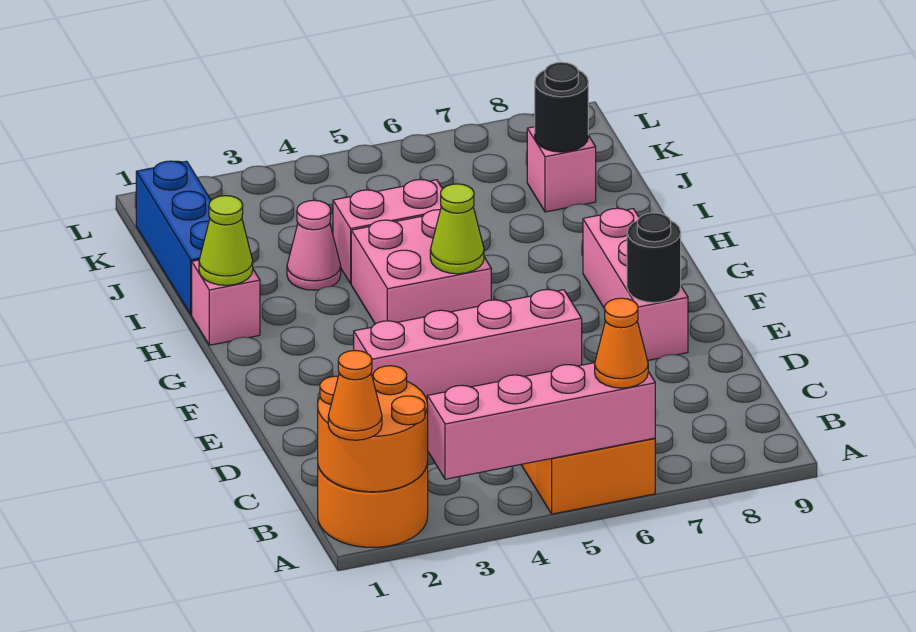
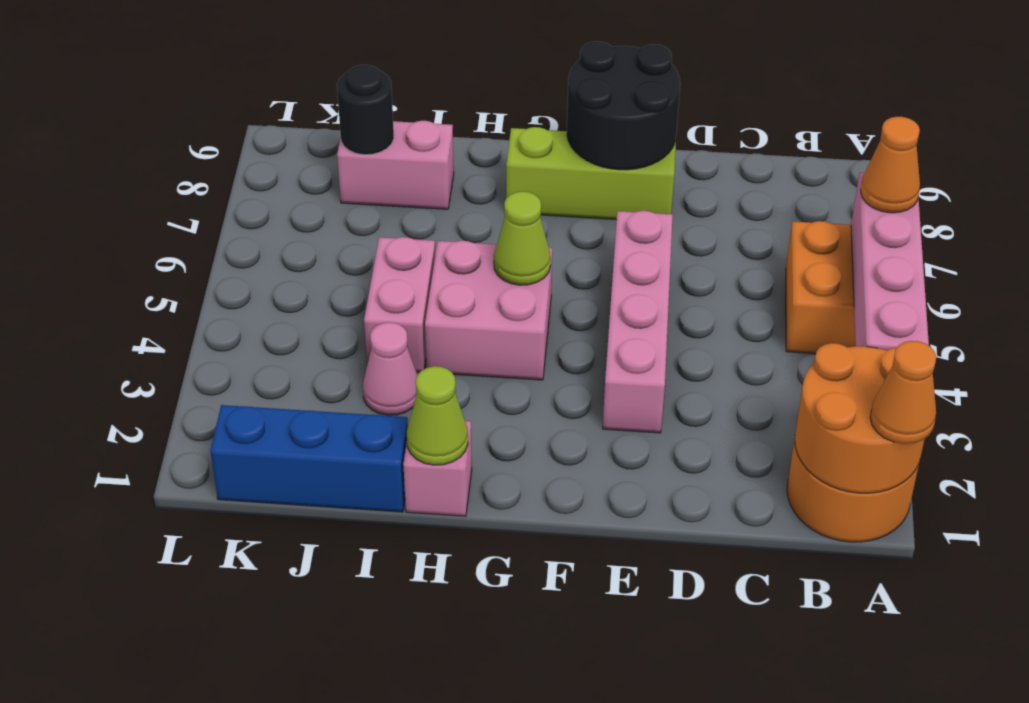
pink brick E8:G8 level 1 -> lime brick E8:G8 level 1
black round brick E8 level 2 -> black round brick E8:F9 level 2
pink brick J8 level 1 -> pink brick I8:J8 level 1

